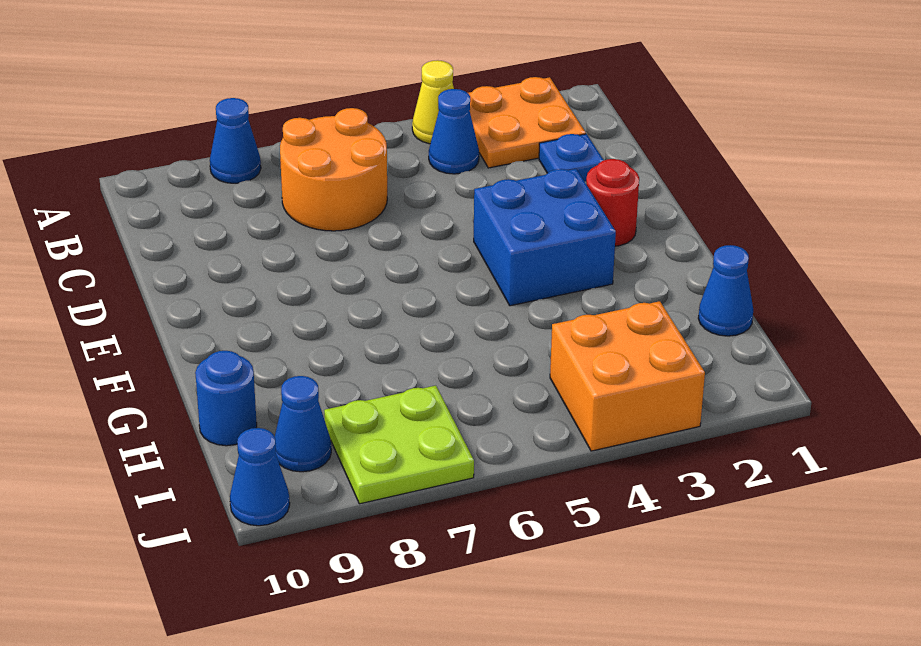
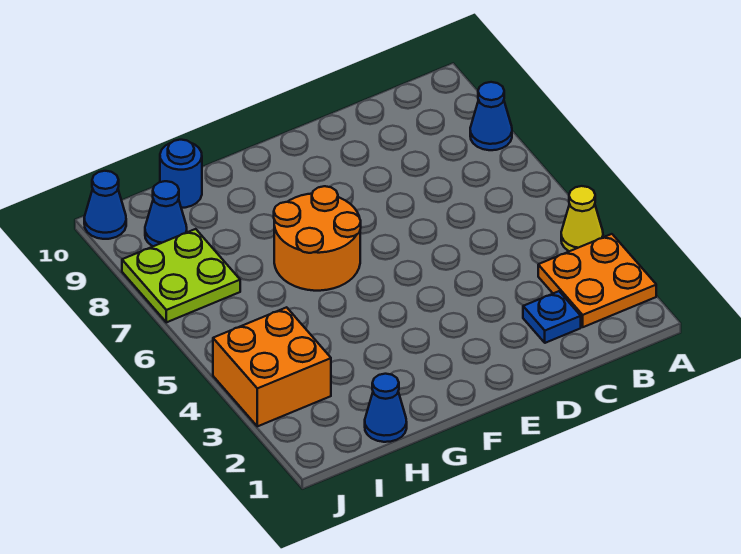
blue cone B4 level 1 -> none
orange round brick B6:C7 level 1 -> orange round brick F6:G7 level 1
red round brick E2 level 1 -> none
blue brick E3:F4 level 1 -> none

